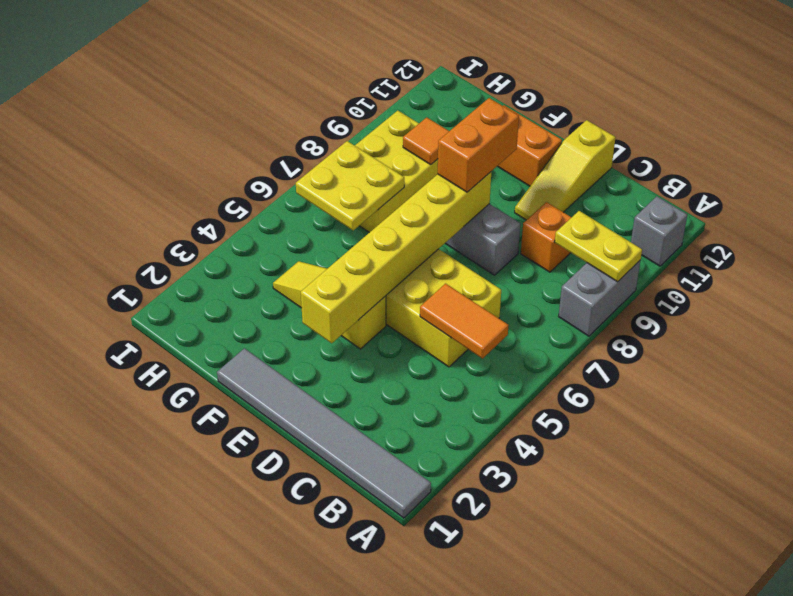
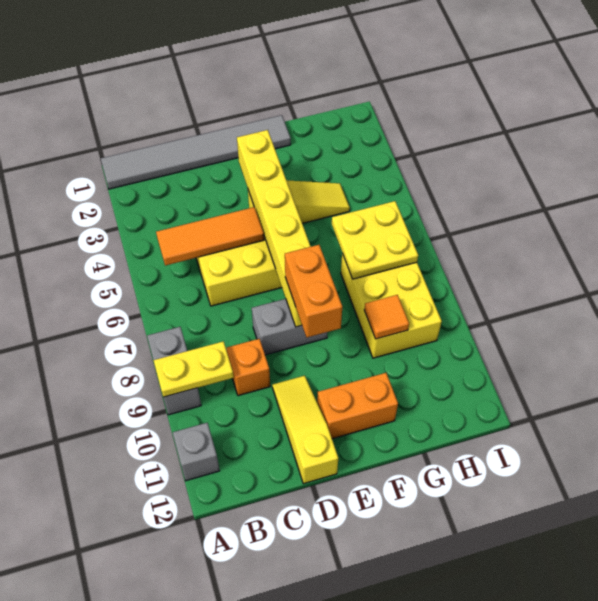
orange tile B5:C5 level 2 -> orange tile B5:D5 level 2

